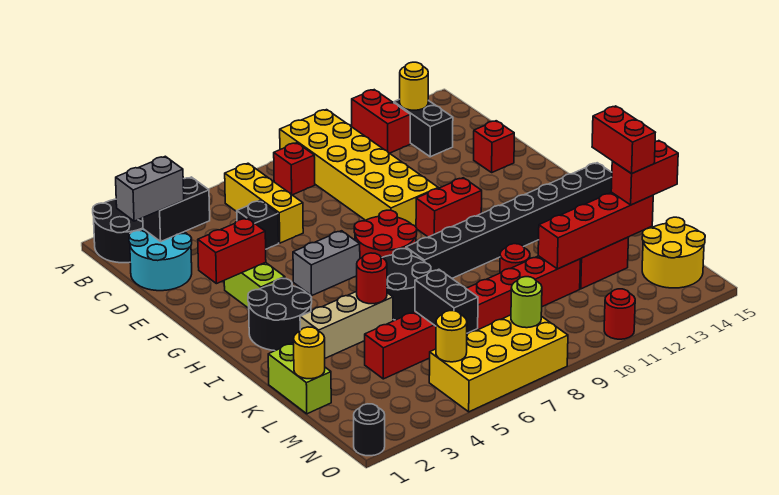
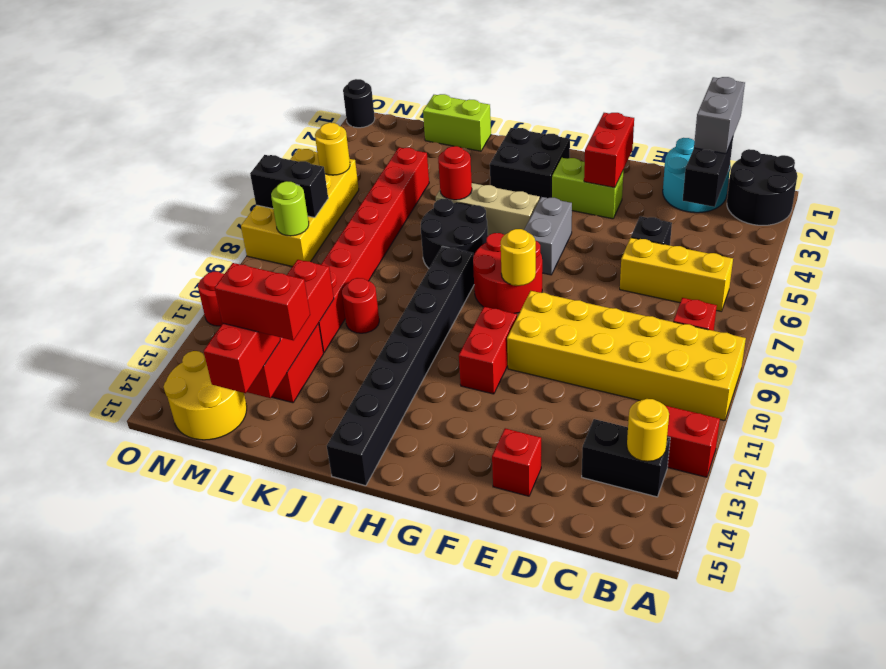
black round brick H2:I3 level 1 -> black brick H2:I3 level 1
tan brick J3:J5 level 1 -> tan brick H5:J5 level 1
yellow round brick L1 level 2 -> yellow round brick G8 level 2
black brick L6:M6 level 2 -> black brick N7:O7 level 2

